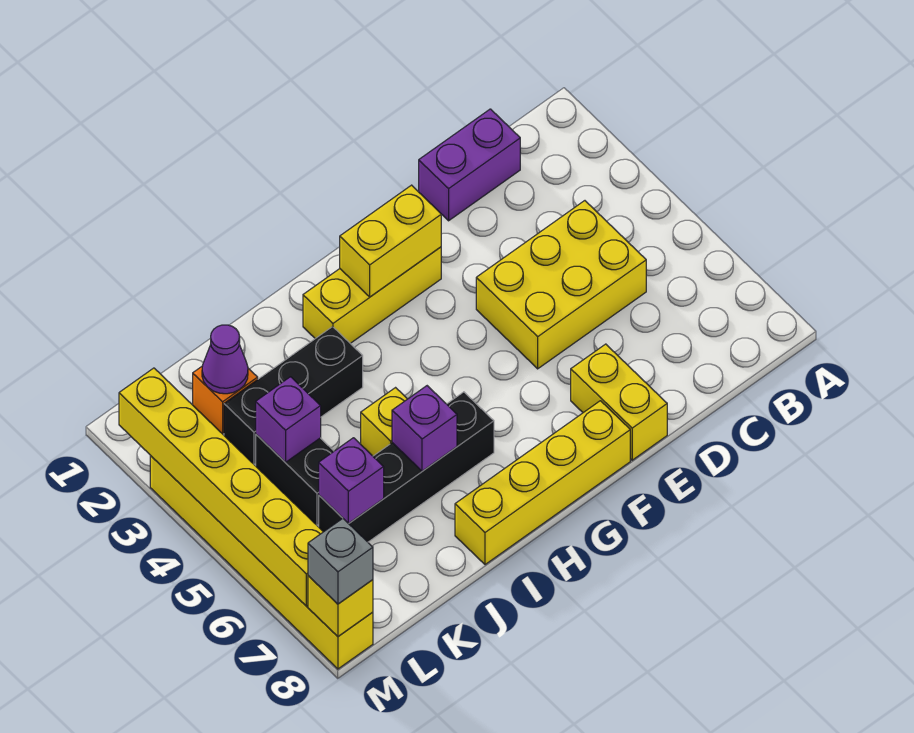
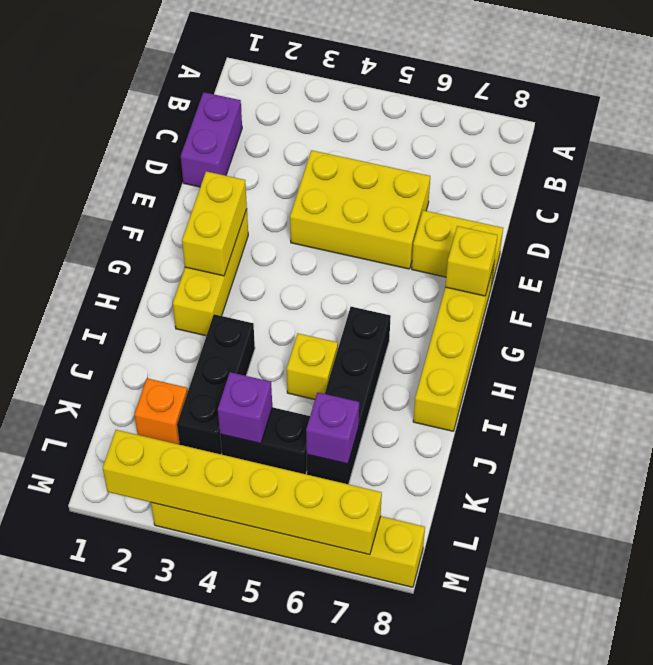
yellow brick C4:E5 level 1 -> yellow brick D4:E6 level 1
purple brick I6 level 2 -> none
purple cone K2 level 2 -> none
yellow brick M8 level 2 -> yellow brick F8 level 2
grey brick M8 level 3 -> none

